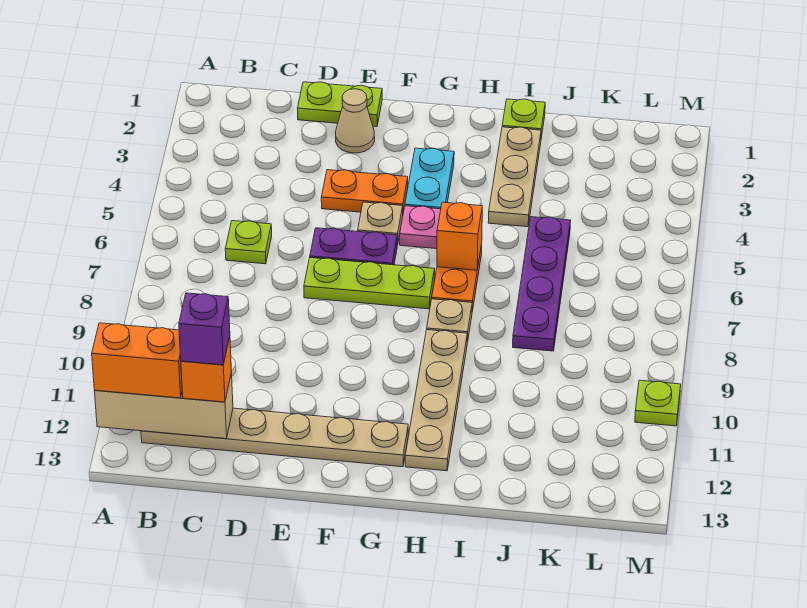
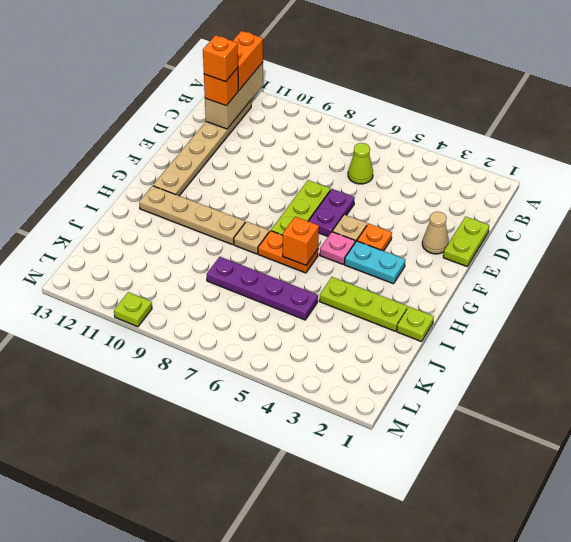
lime plate C6 level 1 -> lime cone C6 level 1
purple brick C12 level 4 -> orange brick C12 level 4
orange plate E4:F4 level 1 -> orange plate F4 level 1
tan plate I2:I4 level 1 -> lime plate I2:I4 level 1

